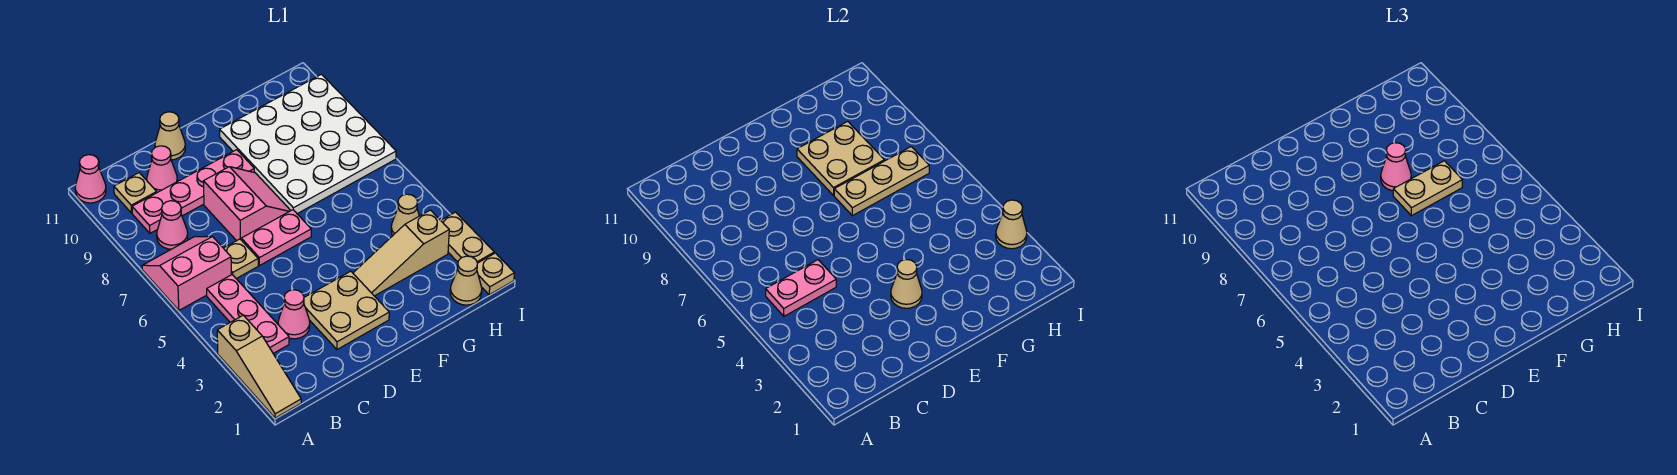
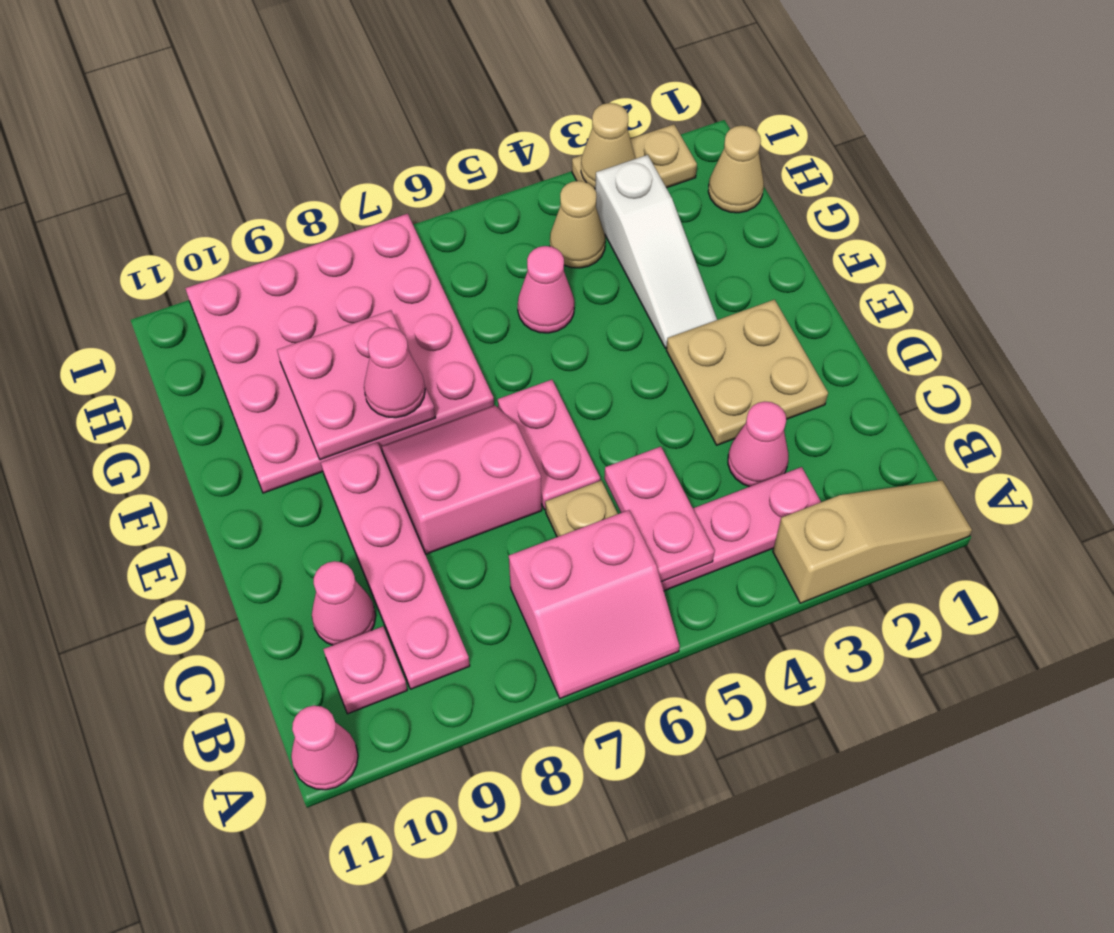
pink slope A6:B7 level 1 top 6 -> pink slope A6:B7 level 1 top B
pink cone B8 level 1 -> pink cone G5 level 1
tan plate B10 level 1 -> pink plate B10 level 1
tan cone D11 level 1 -> none
tan cone E3 level 2 -> none
tan slope F3:H3 level 1 top H -> white slope F3:H3 level 1 top H
white plate F7:I10 level 1 -> pink plate F7:I10 level 1
tan plate F7:H7 level 2 -> none
tan plate F7:G7 level 3 -> none
tan plate F8:G9 level 2 -> pink plate F8:G9 level 2
tan plate I1 level 1 -> none

